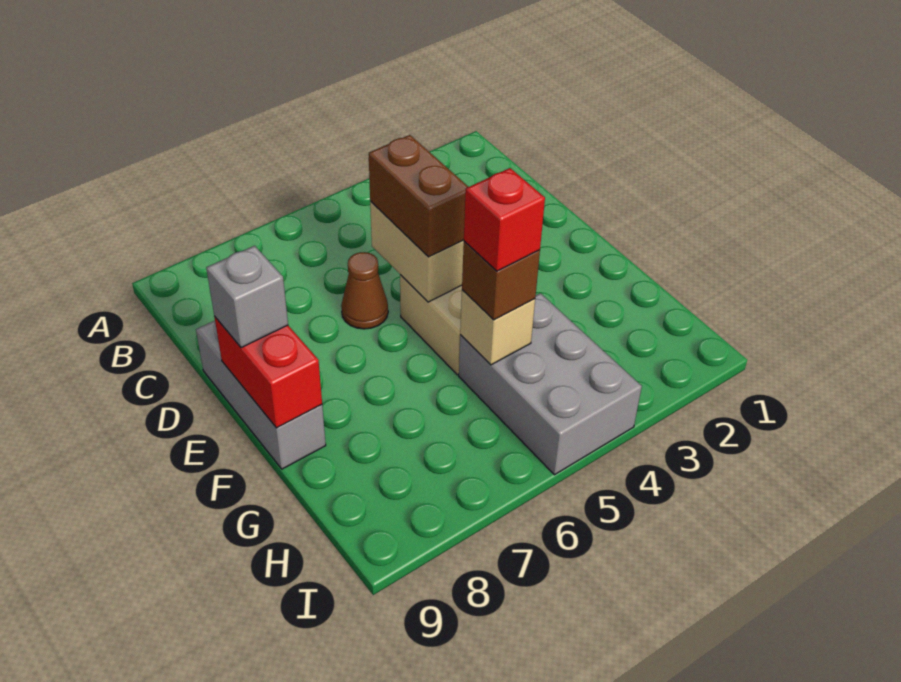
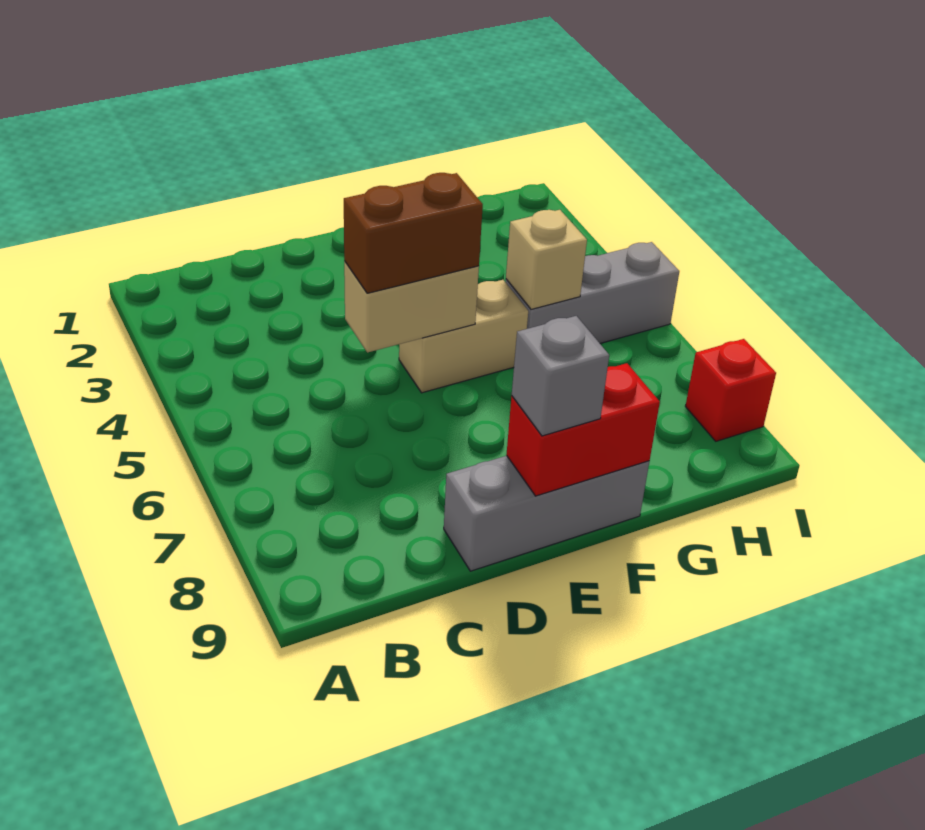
brown cone D6 level 1 -> none
grey brick G4:I5 level 1 -> grey brick G5:I5 level 1
brown brick G5 level 3 -> none
red brick G5 level 4 -> red brick I8 level 1

